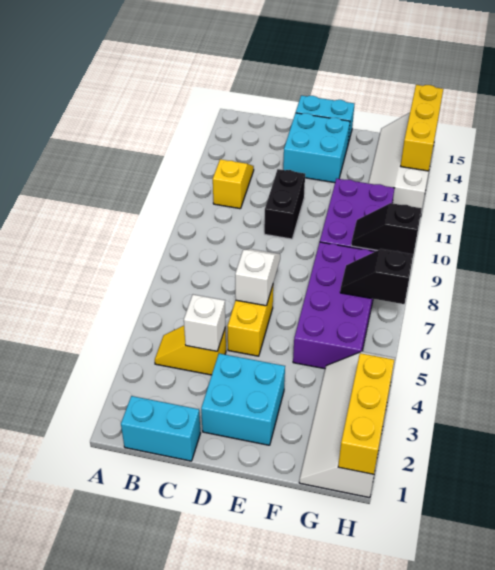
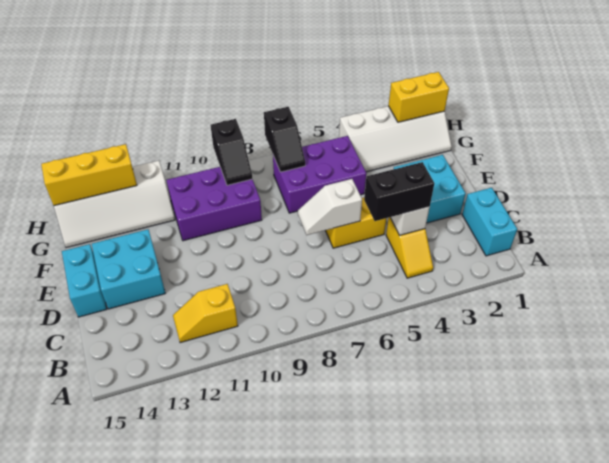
black brick D10:D11 level 1 -> black brick C4:C5 level 3
purple brick F5:G8 level 1 -> purple brick F5:G7 level 1
yellow brick H1:H3 level 2 -> yellow brick H1:H2 level 2

